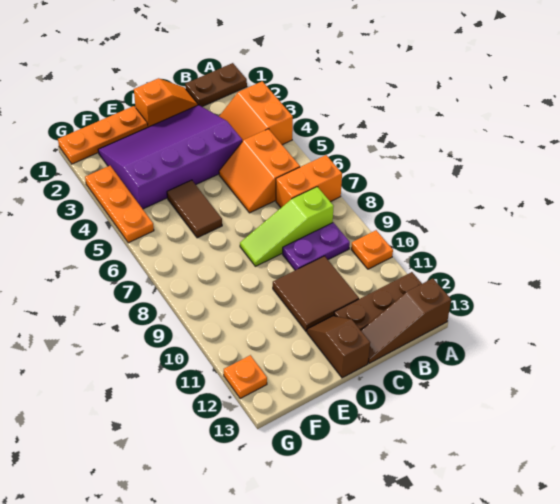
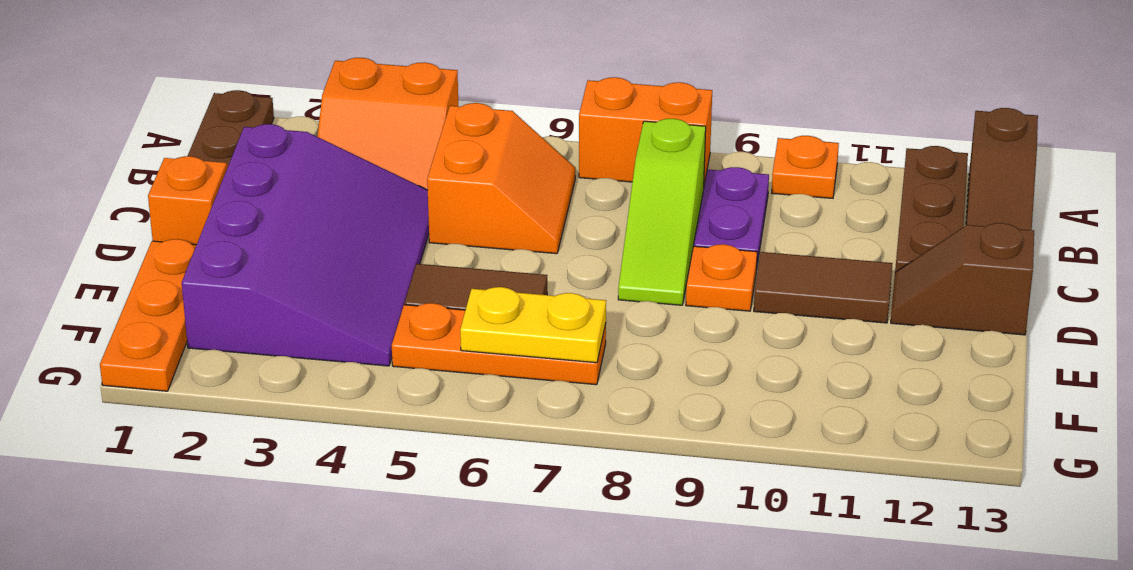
orange brick A7:B7 level 1 -> orange brick A7:A8 level 1
orange slope B5:C6 level 1 top B -> orange slope B5:C6 level 1 top 5
purple slope C2:F4 level 1 top 4 -> purple slope C2:F4 level 1 top 2
brown tile C10:D11 level 1 -> brown tile D10:D11 level 1
none -> yellow plate F6:F7 level 2
orange plate G3:G5 level 1 -> orange plate F5:F7 level 1
orange plate G12 level 1 -> orange plate D9 level 1

